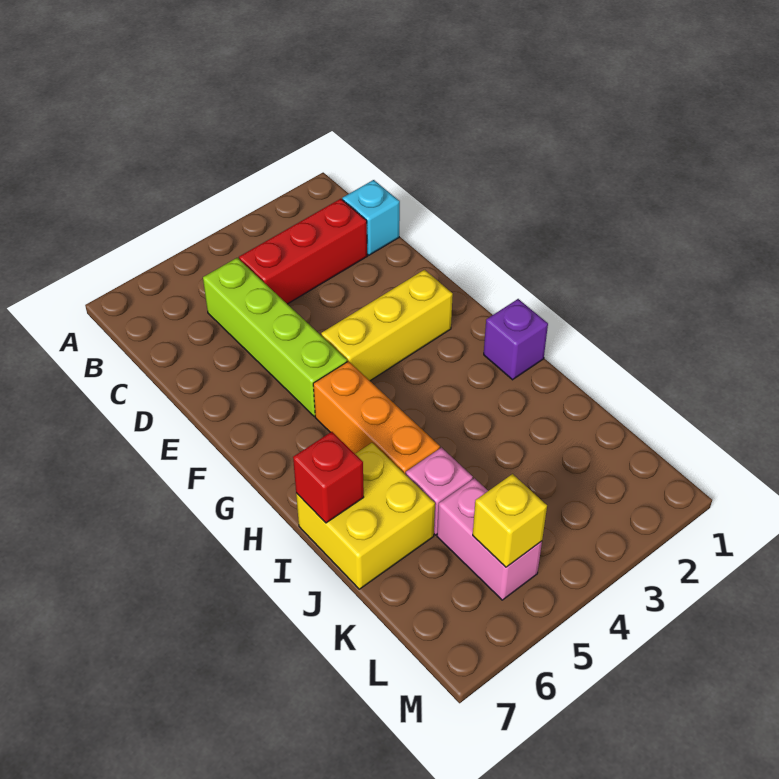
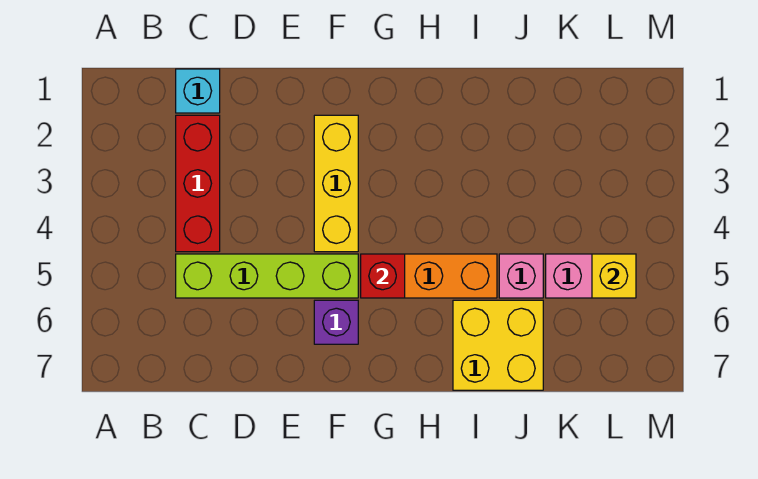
purple brick H1 level 1 -> purple brick F6 level 1
red brick I7 level 2 -> red brick G5 level 2

